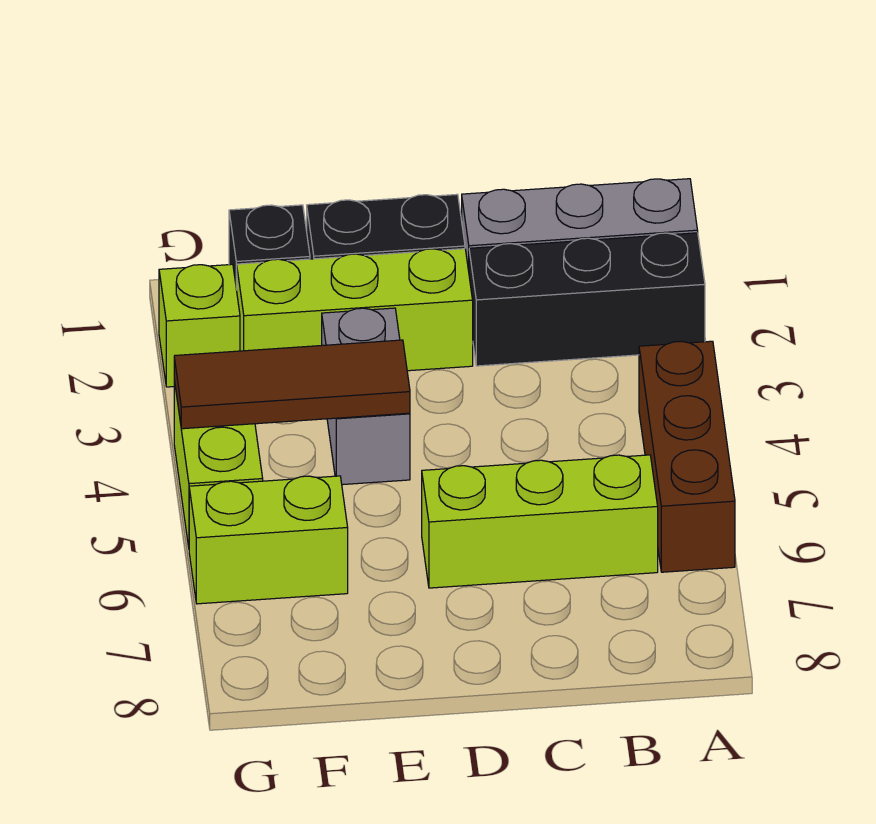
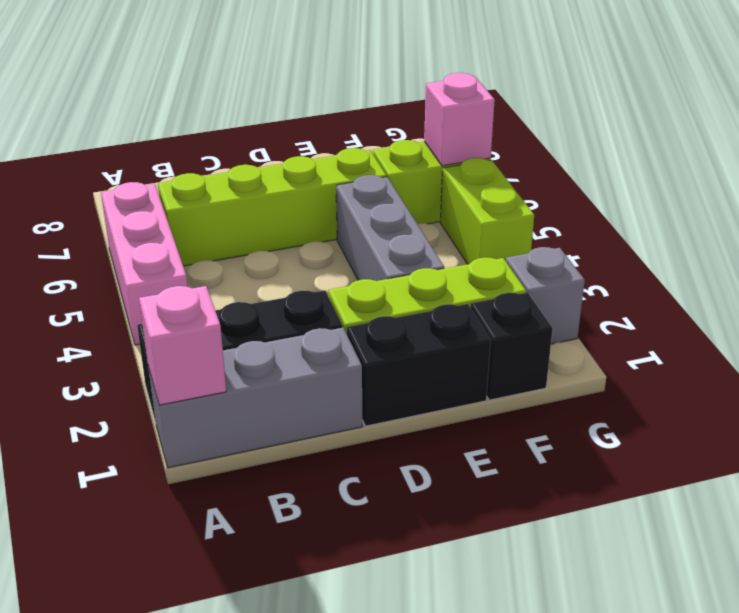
none -> pink brick A1 level 2
brown brick A4:A6 level 1 -> pink brick A4:A6 level 1
lime brick B6:D6 level 1 -> lime brick B6:E6 level 1
grey brick E3:E4 level 1 -> grey brick E3:E5 level 1
brown tile E4:G4 level 2 -> none
lime brick G2 level 1 -> grey brick G2 level 1
none -> pink brick G6 level 2

